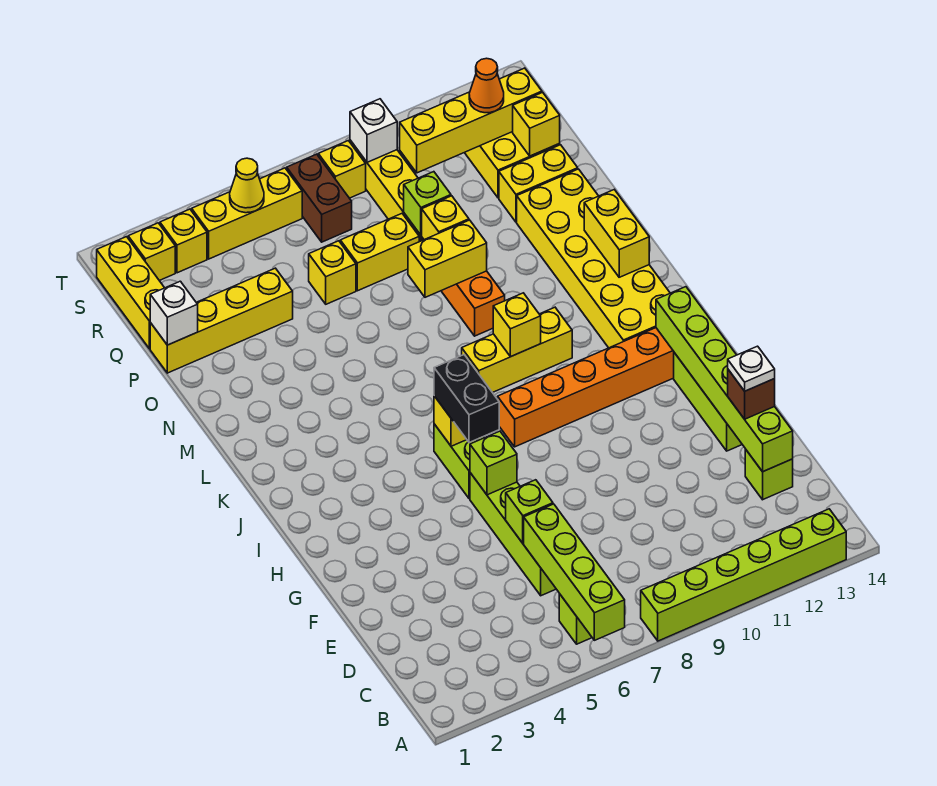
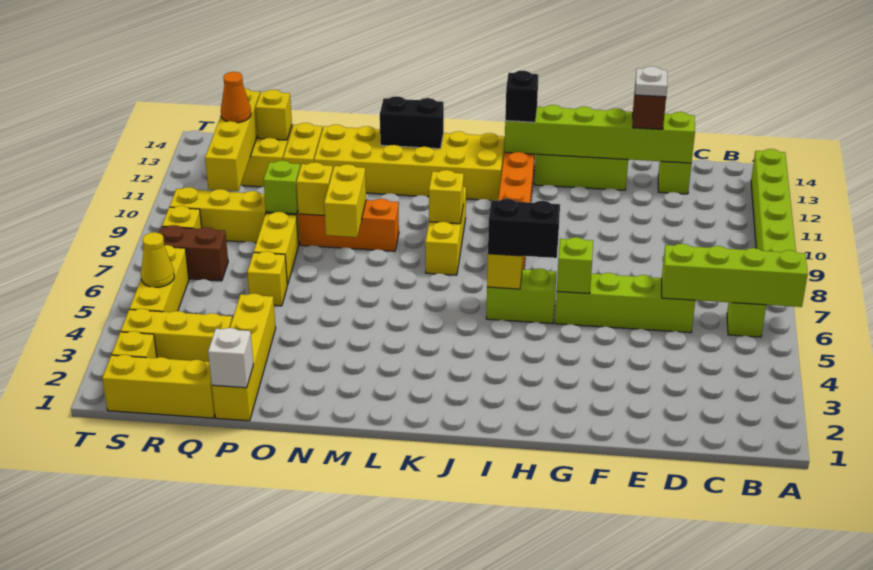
lime brick E6 level 2 -> none
none -> black brick I13 level 3
yellow brick L13:M13 level 2 -> black brick L13:M13 level 2
yellow brick S3 level 1 -> yellow brick Q3:S3 level 1
white brick S9 level 2 -> none

